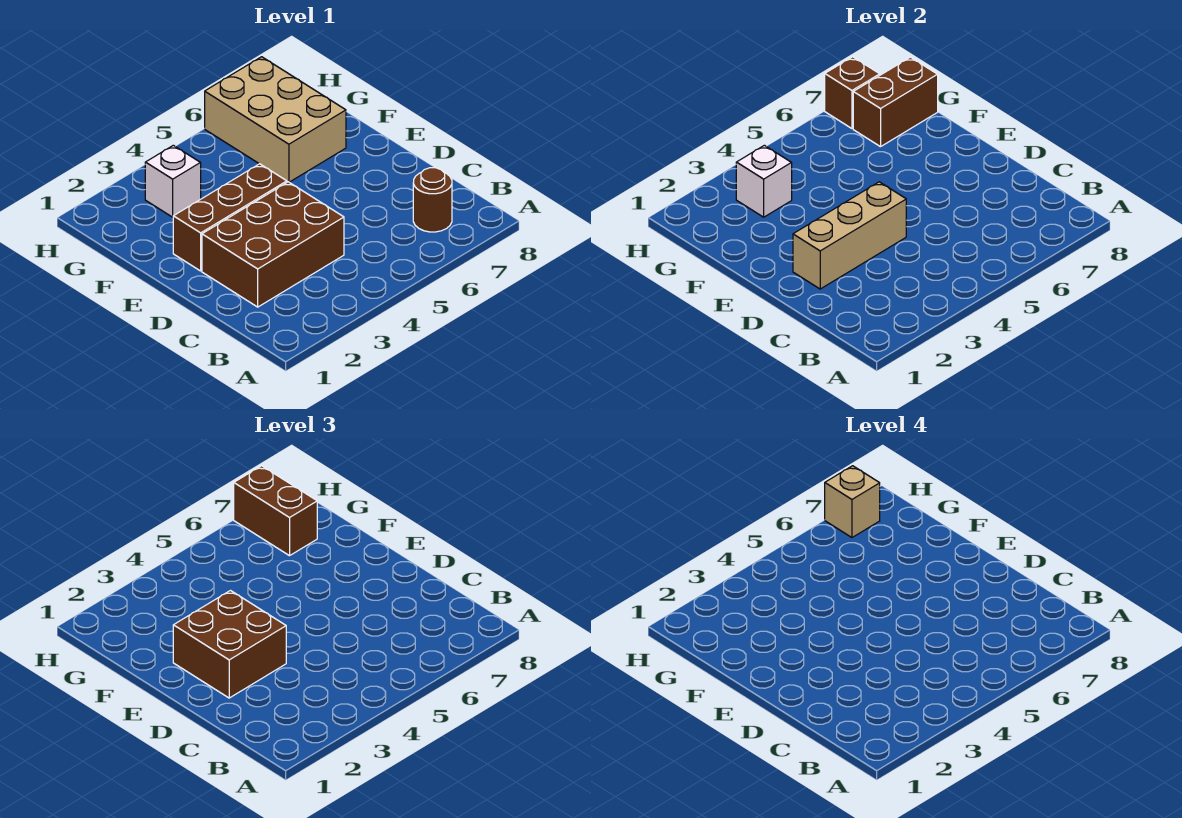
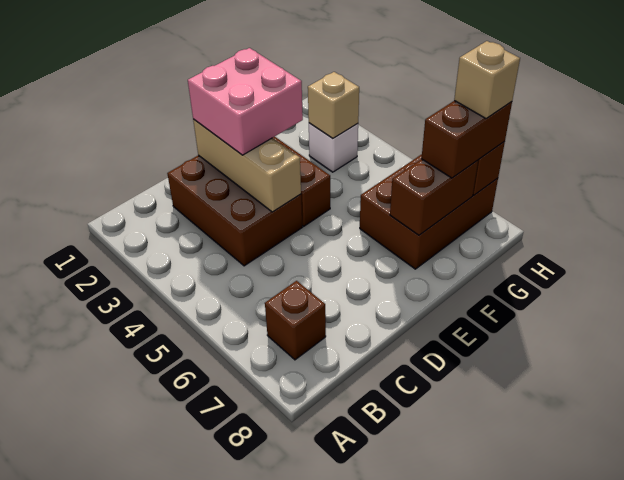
brown round brick B7 level 1 -> brown brick B7 level 1
brown brick D2:E3 level 3 -> pink brick D2:E3 level 3
tan brick F6:H7 level 1 -> brown brick F6:H7 level 1
white brick G3 level 2 -> tan brick G3 level 2
brown brick G7:G8 level 2 -> brown brick F7:G7 level 2

